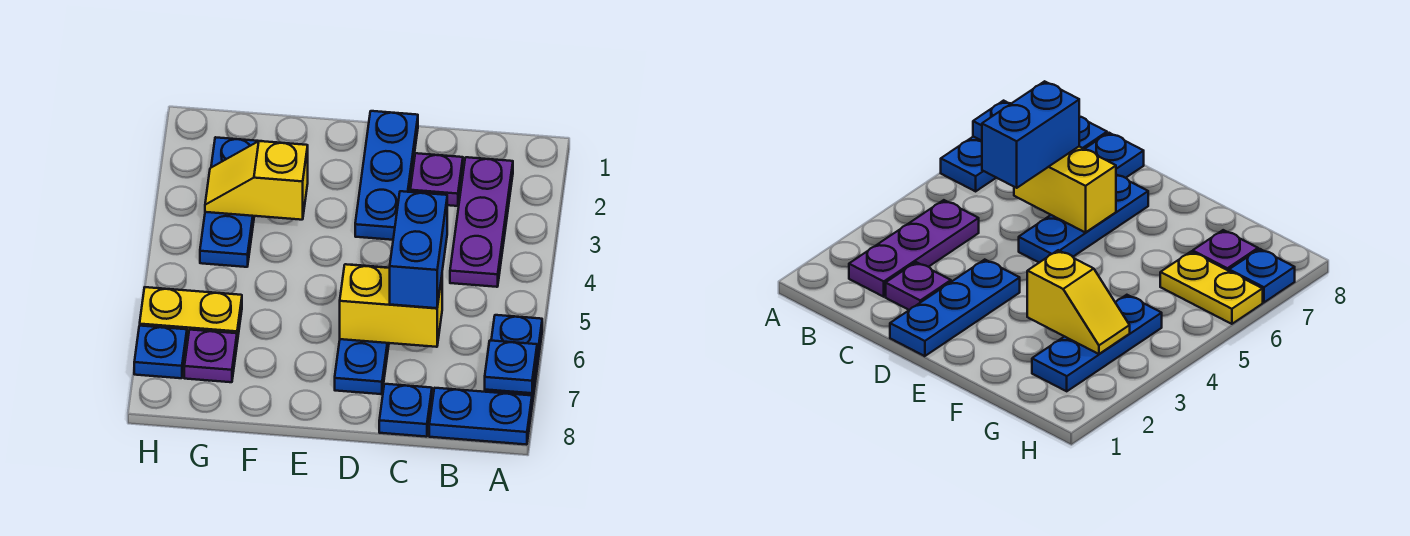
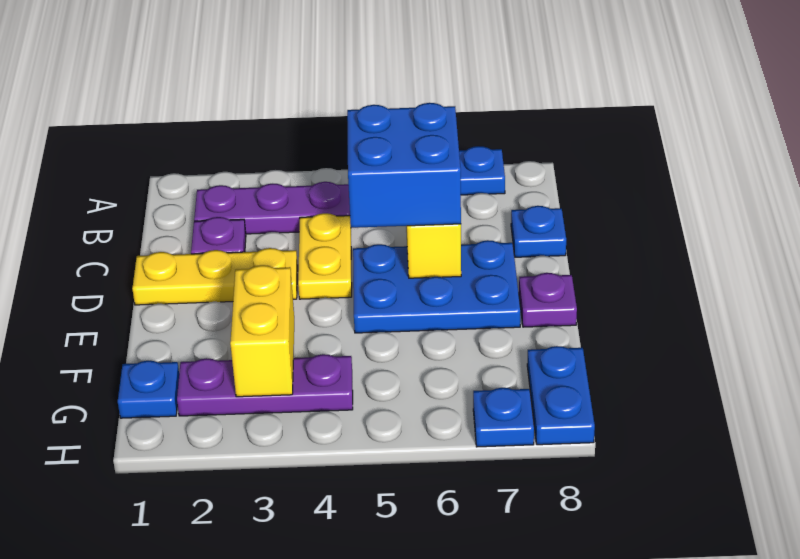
blue plate A7 level 2 -> blue plate G1 level 1
blue plate A8:B8 level 1 -> blue plate G8:H8 level 1
blue brick C5:C6 level 3 -> blue brick C5:D6 level 3
blue plate D1:D3 level 1 -> yellow plate D1:D3 level 1
blue plate D5:D7 level 1 -> blue plate D5:E7 level 1
yellow slope F3:G3 level 2 top F -> yellow brick F3:G3 level 2
blue plate G2:G4 level 1 -> purple plate G2:G4 level 1
yellow plate G6:H6 level 1 -> yellow plate C4:D4 level 1
purple plate G7 level 1 -> purple plate E8 level 1

